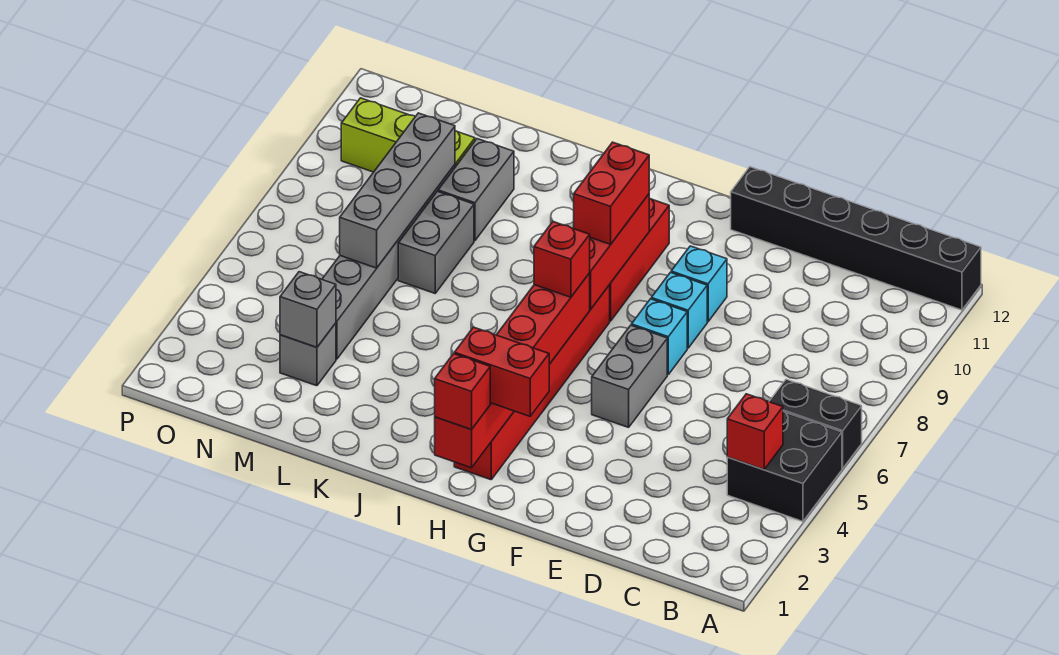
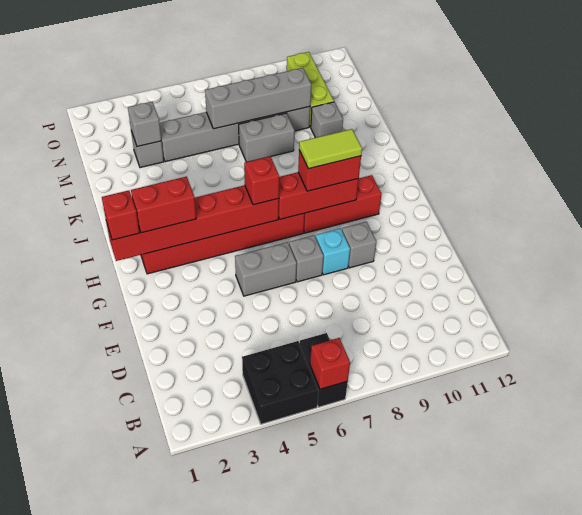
black brick A12:F12 level 1 -> none
red brick B4 level 2 -> red brick A6 level 2
cyan brick F7 level 1 -> grey brick F7 level 1
cyan brick F9 level 1 -> grey brick F9 level 1
red brick G2:H2 level 3 -> red brick H2:H3 level 3
none -> lime tile H8:H9 level 4
grey brick L9:L10 level 1 -> grey brick L10 level 1

